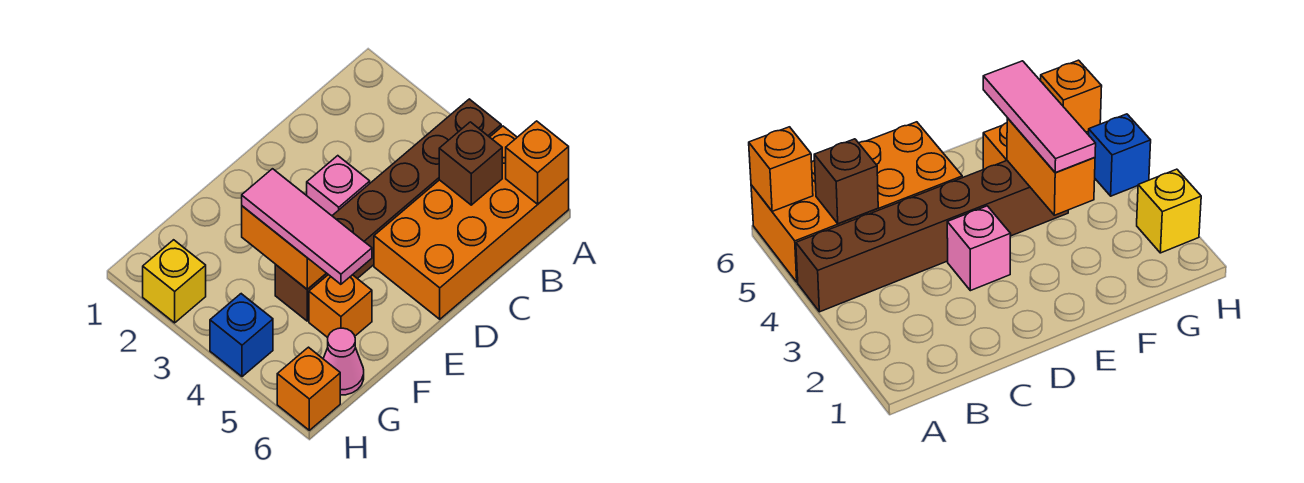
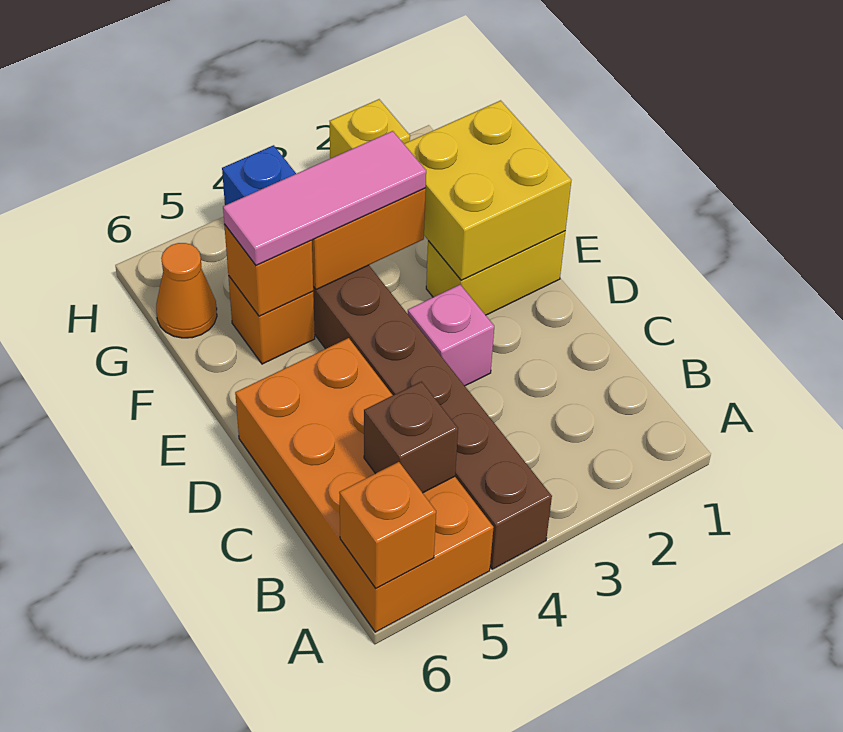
none -> yellow brick E1:E2 level 1
none -> yellow brick E1:F2 level 2
pink cone G6 level 1 -> orange cone G6 level 1
orange brick H6 level 1 -> orange brick F5 level 2

